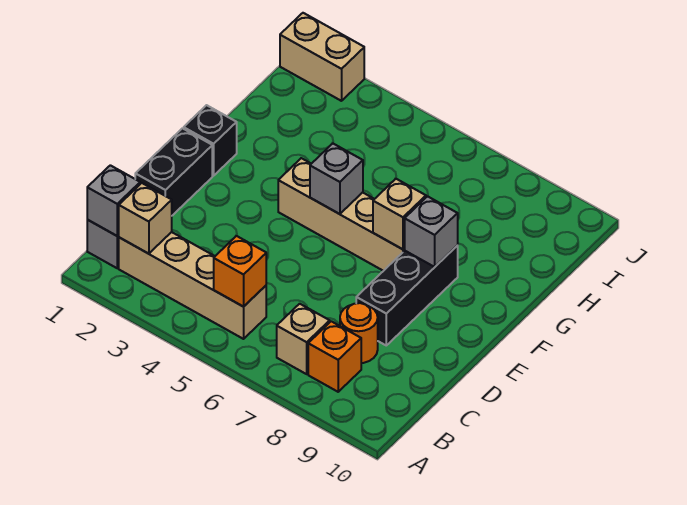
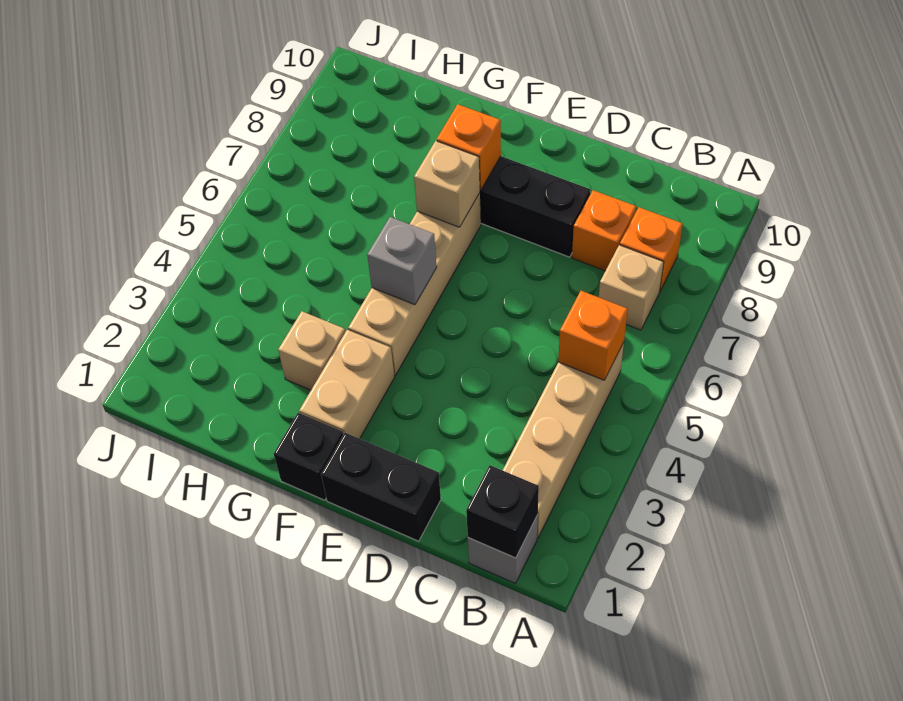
grey brick B1 level 2 -> black brick B1 level 2
tan brick B2 level 2 -> tan brick G3 level 1
orange round brick C8 level 1 -> orange brick C8 level 1
grey brick F8 level 2 -> orange brick F8 level 2
tan brick J1:J2 level 1 -> tan brick F2:F3 level 1

